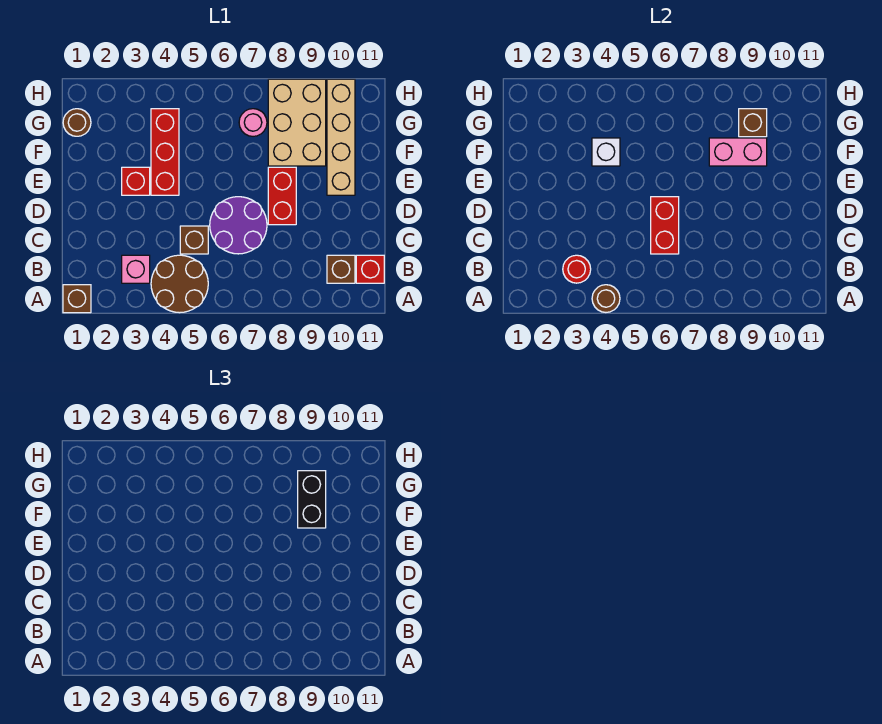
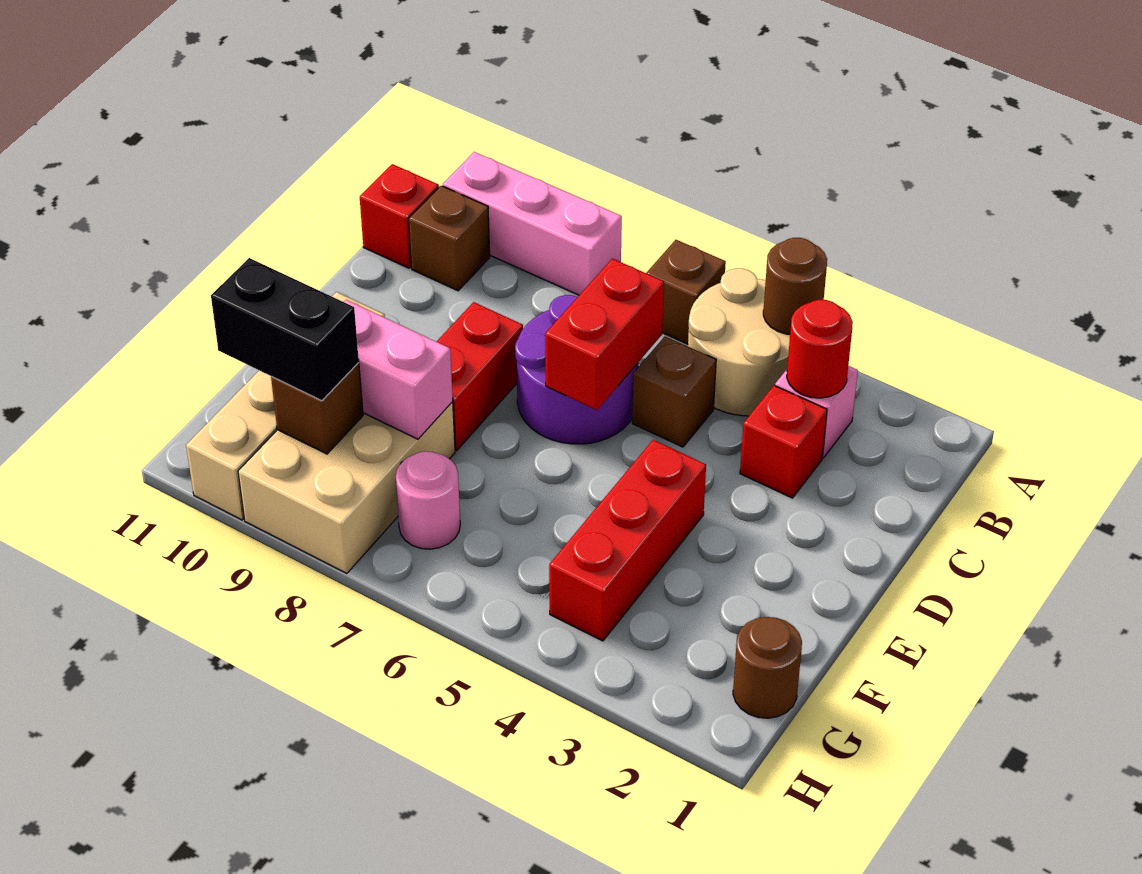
brown brick A1 level 1 -> brown brick A6 level 1
brown round brick A4:B5 level 1 -> tan round brick A4:B5 level 1
none -> pink brick A8:A10 level 1
red brick E3 level 1 -> red brick C3 level 1
white brick F4 level 2 -> none
black brick F9:G9 level 3 -> black brick G9:G10 level 3

